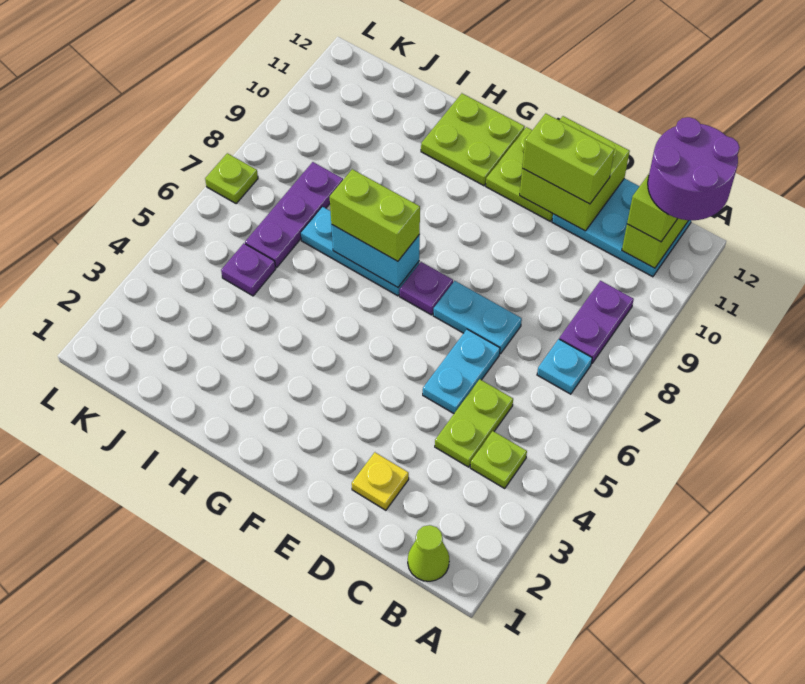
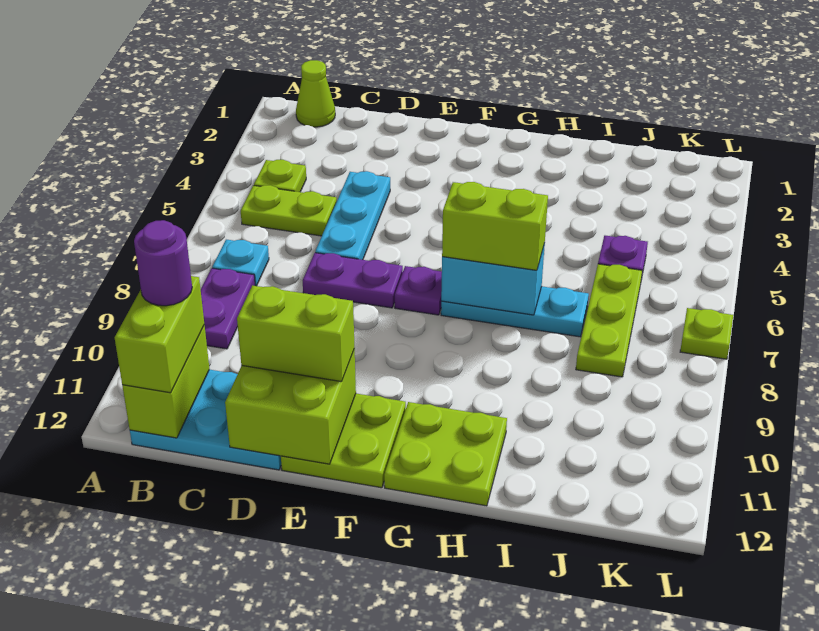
purple round brick A11:B12 level 4 -> purple round brick B11 level 4
lime plate C4:C5 level 1 -> lime plate B5:C5 level 1
yellow plate D2 level 1 -> none
cyan plate D5:D6 level 1 -> cyan plate D4:D6 level 1
cyan plate D7:E7 level 1 -> purple plate D7:E7 level 1
purple plate J6:J8 level 1 -> lime plate J6:J8 level 1

